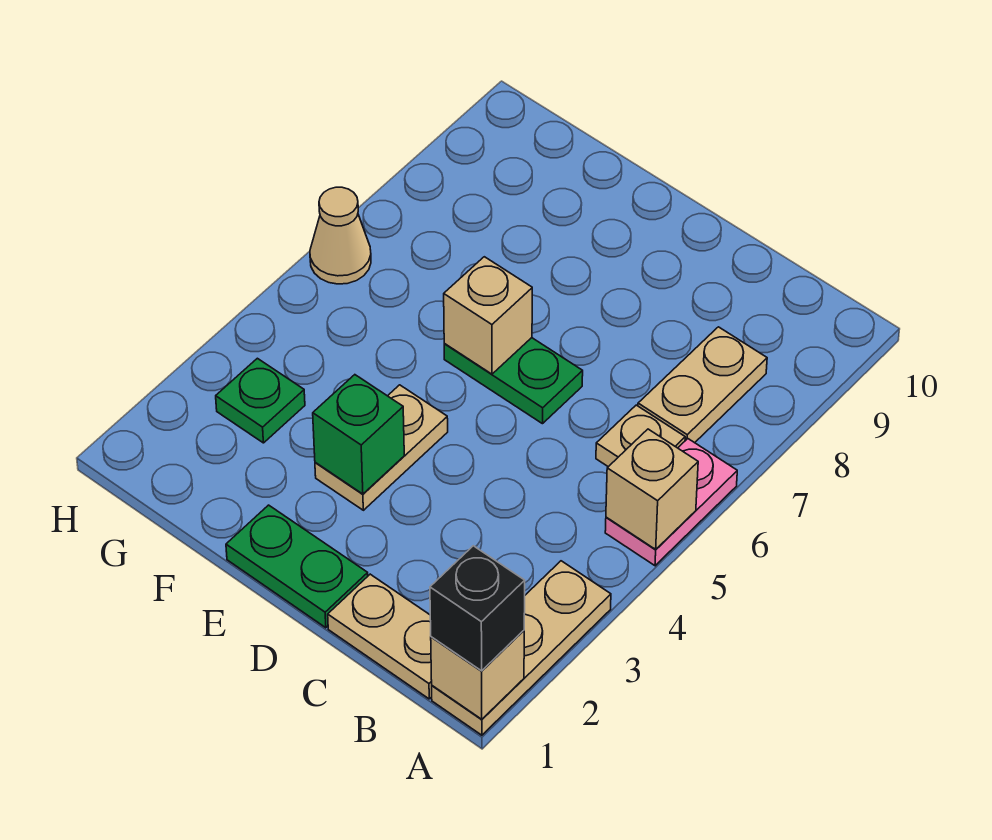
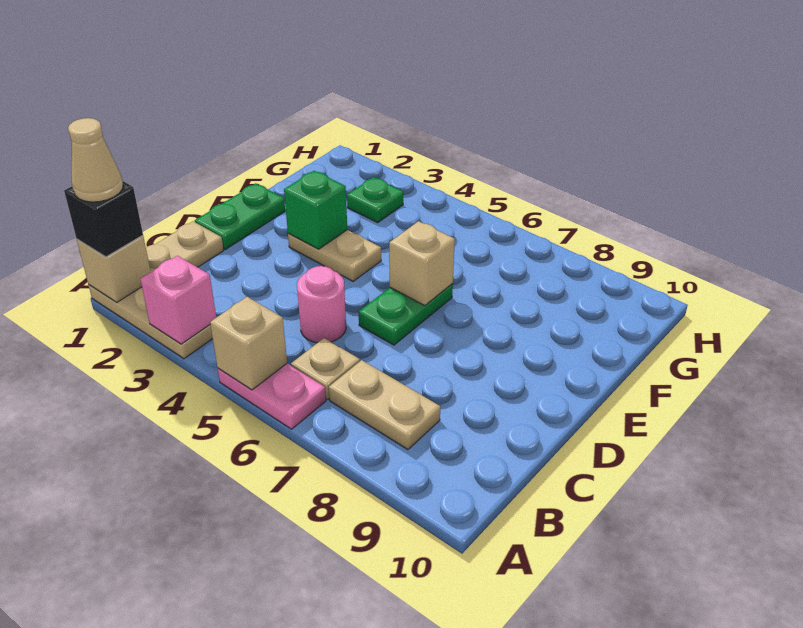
none -> pink brick A3 level 2
none -> pink round brick C5 level 1
tan cone H6 level 1 -> tan cone A1 level 4

